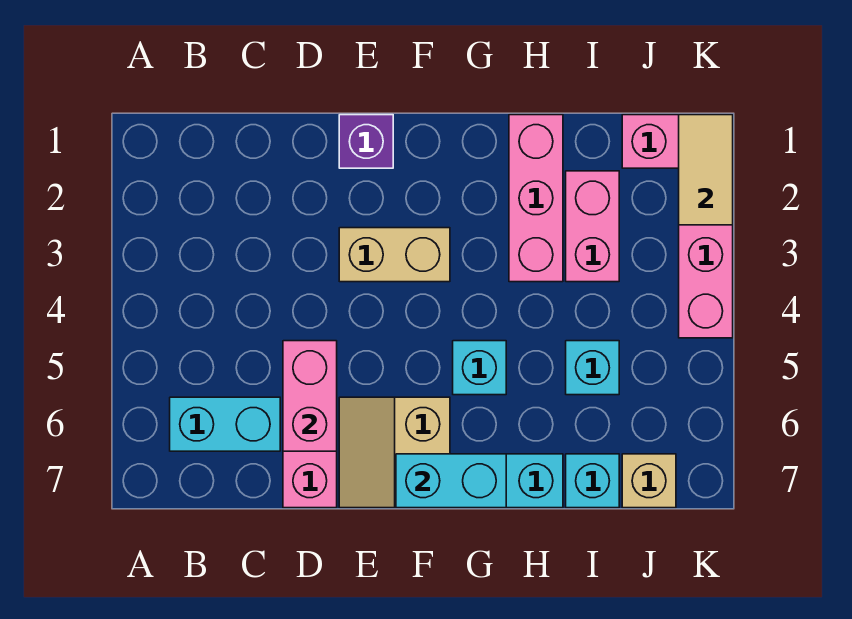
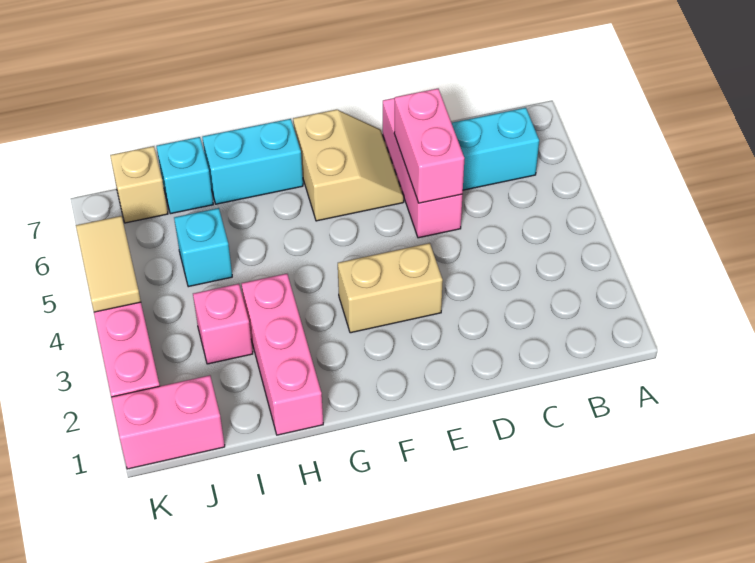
purple brick E1 level 1 -> none
cyan brick F7:G7 level 2 -> none
cyan brick G5 level 1 -> none
pink brick I2:I3 level 1 -> pink brick I3 level 1
tan tile K1:K2 level 2 -> tan tile K4:K5 level 2

